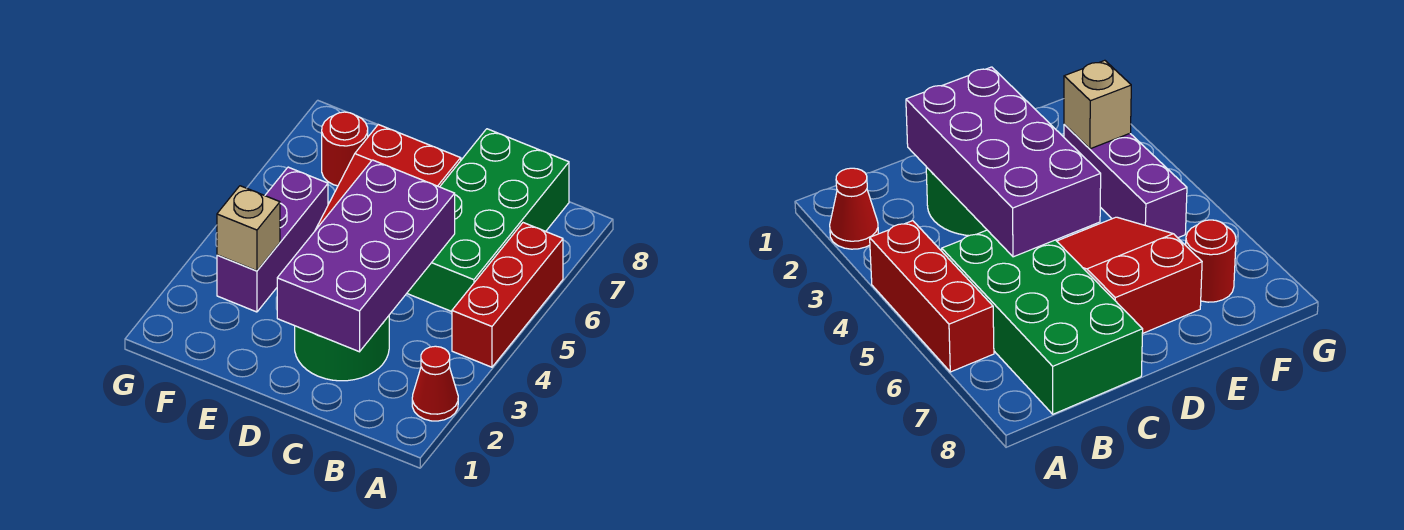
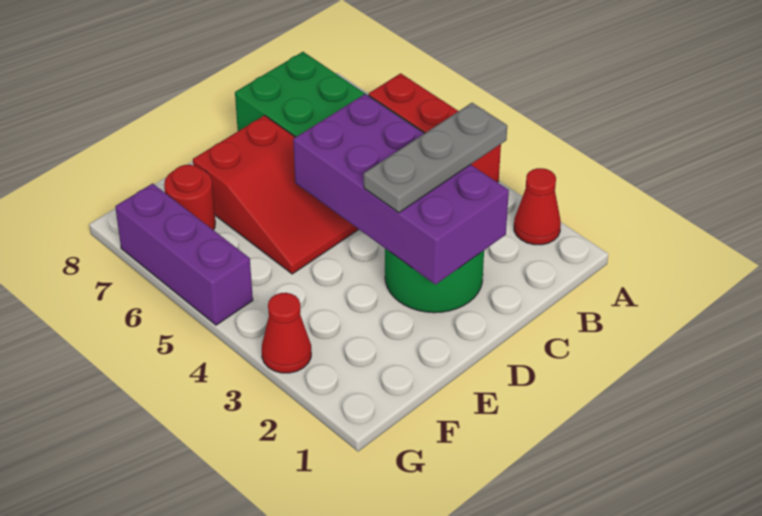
none -> grey plate B3:D3 level 3
purple brick F3:F5 level 1 -> purple brick G5:G7 level 1
tan brick F3 level 2 -> none
none -> red cone G3 level 1

